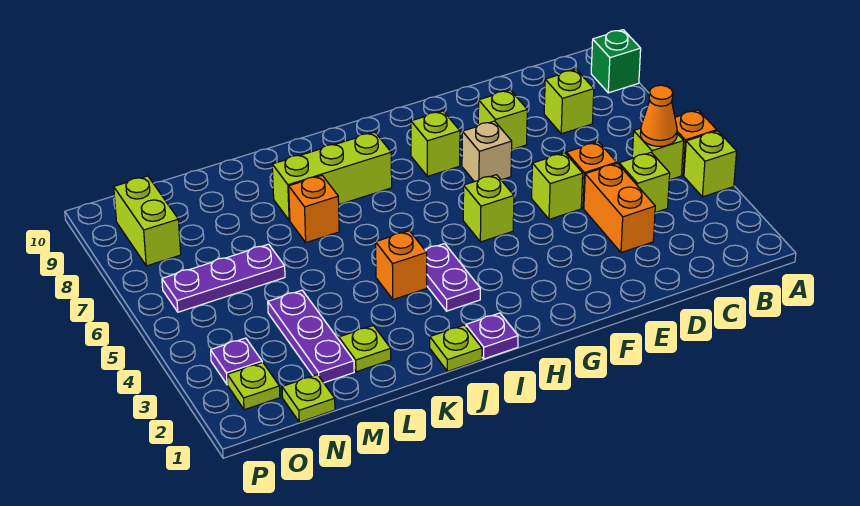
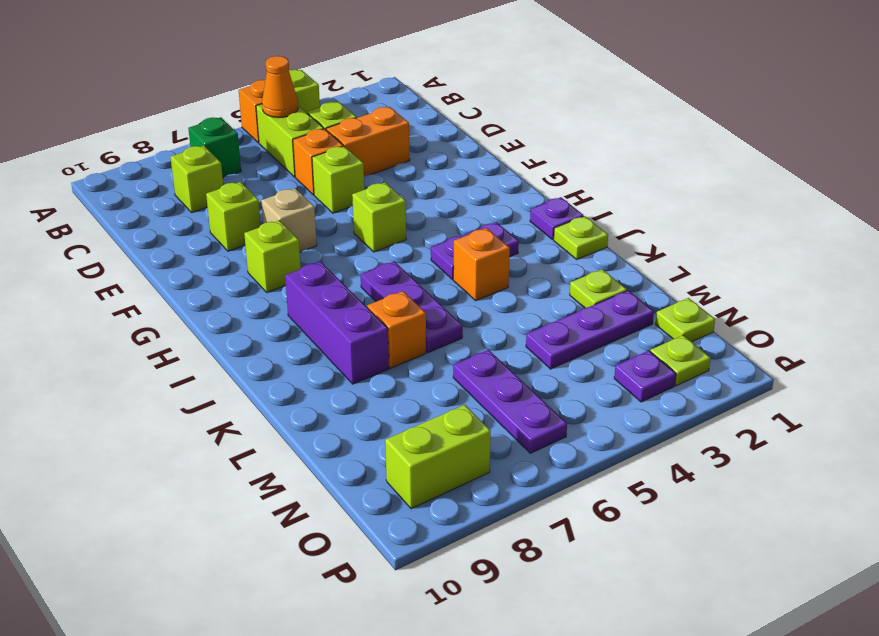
green brick A9 level 1 -> green brick B7 level 1
lime brick B5 level 1 -> lime brick B5:C5 level 1
none -> purple plate I6:K6 level 1
lime brick I8:K8 level 1 -> purple brick I8:K8 level 1

